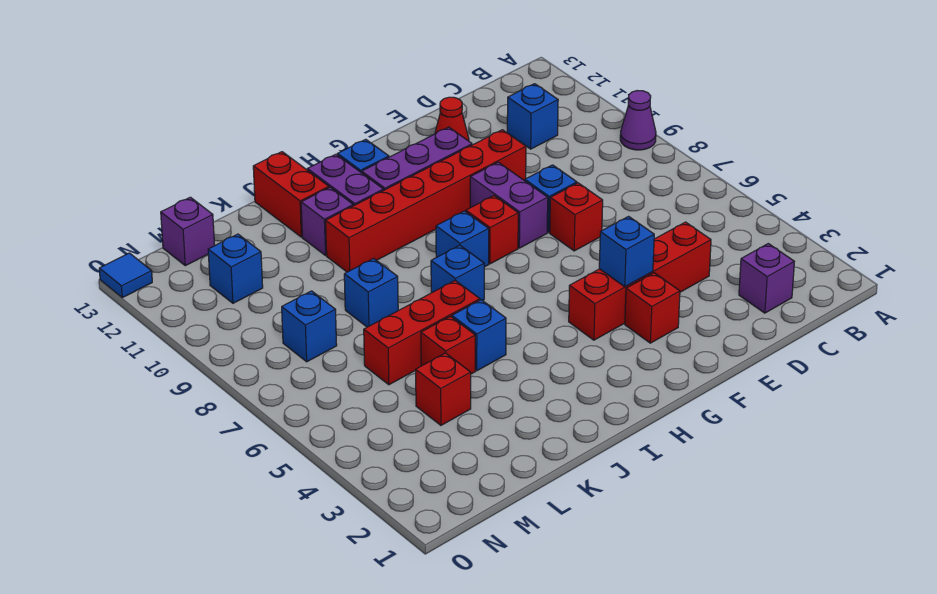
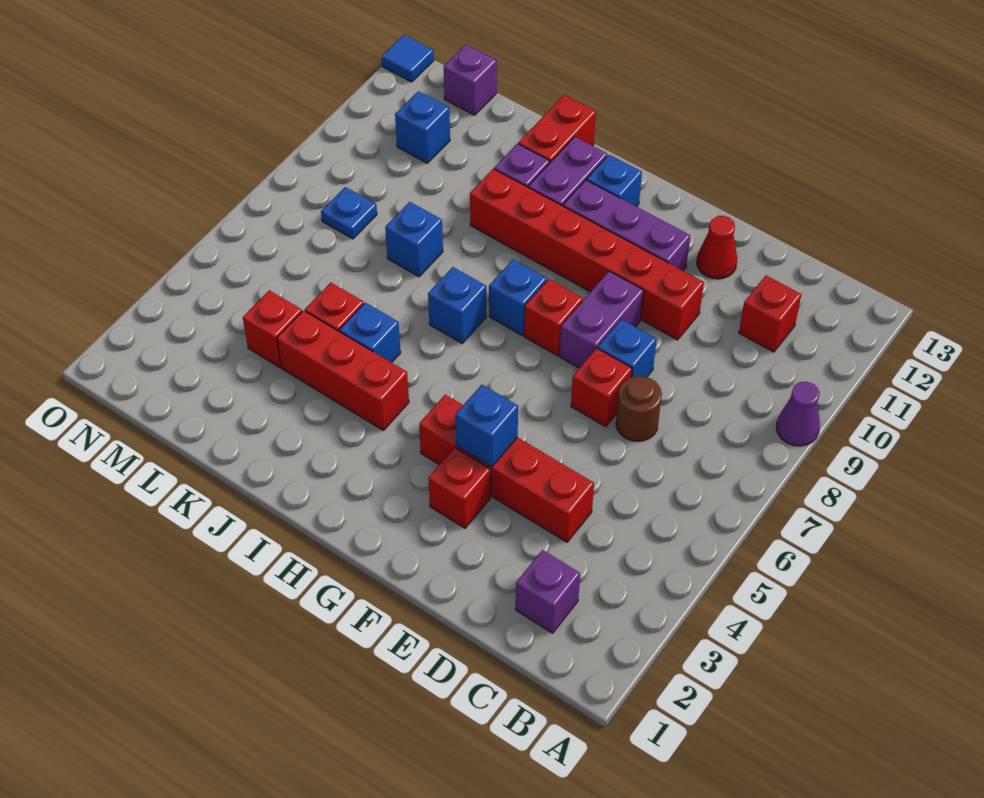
blue brick C11 level 1 -> red brick C11 level 1
none -> brown round brick D7 level 1
red brick J6:L6 level 1 -> red brick I4:K4 level 1
blue brick M8 level 1 -> blue plate M8 level 1

